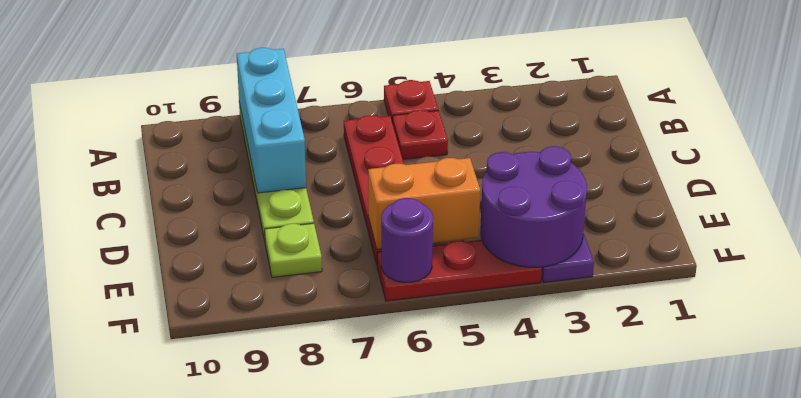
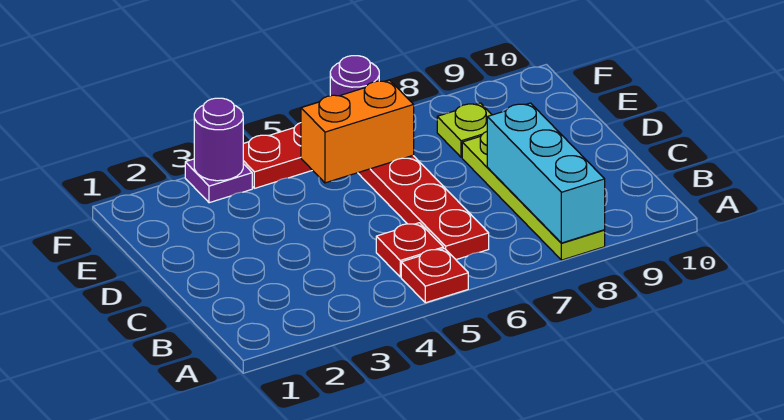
purple round brick E3:F4 level 2 -> purple round brick F3 level 2

